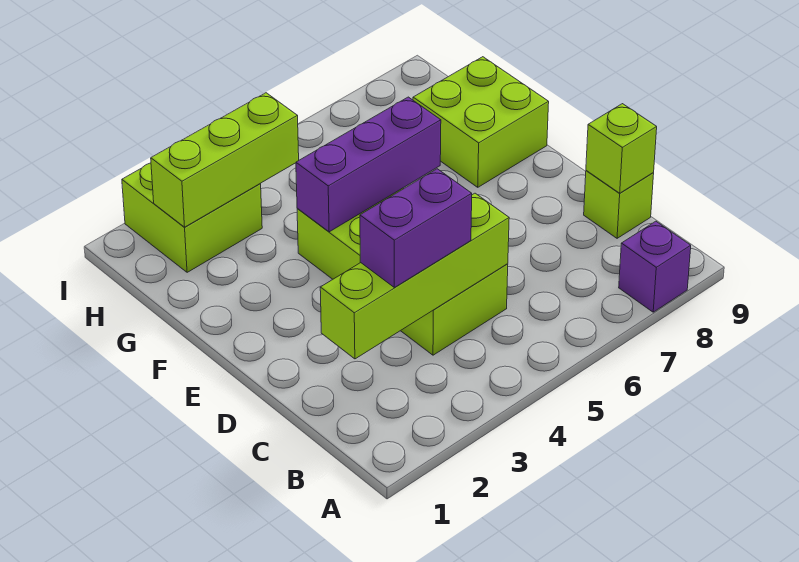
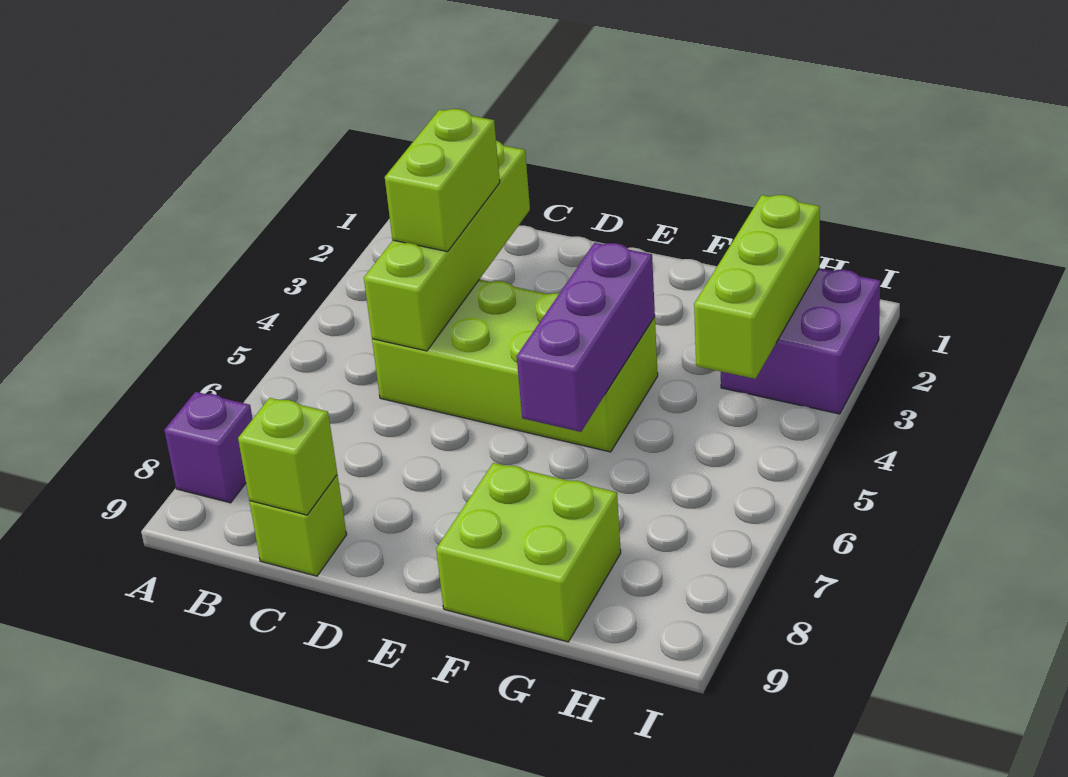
purple brick C3:C4 level 3 -> lime brick C3:C4 level 3
lime brick H2:I3 level 1 -> purple brick H2:I3 level 1

